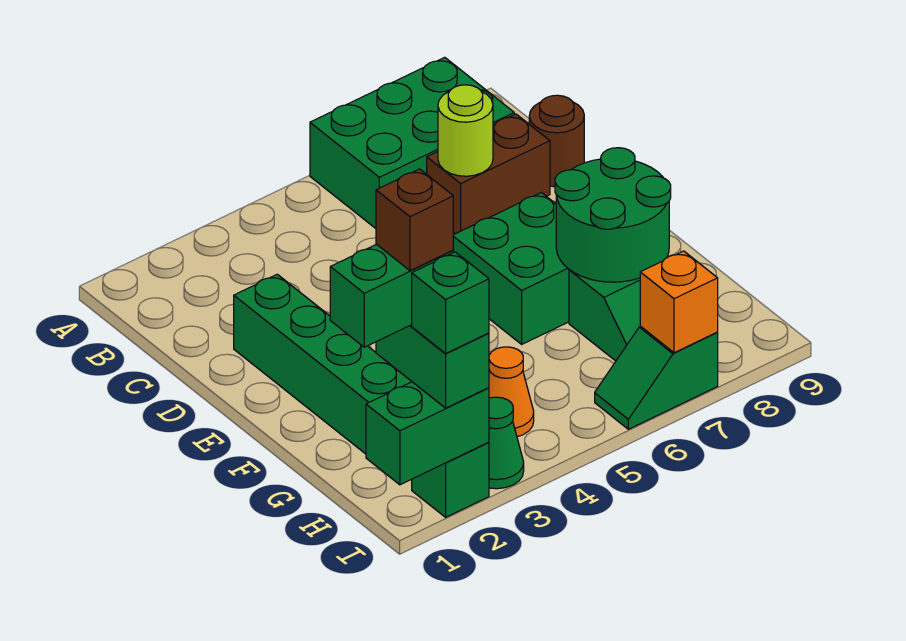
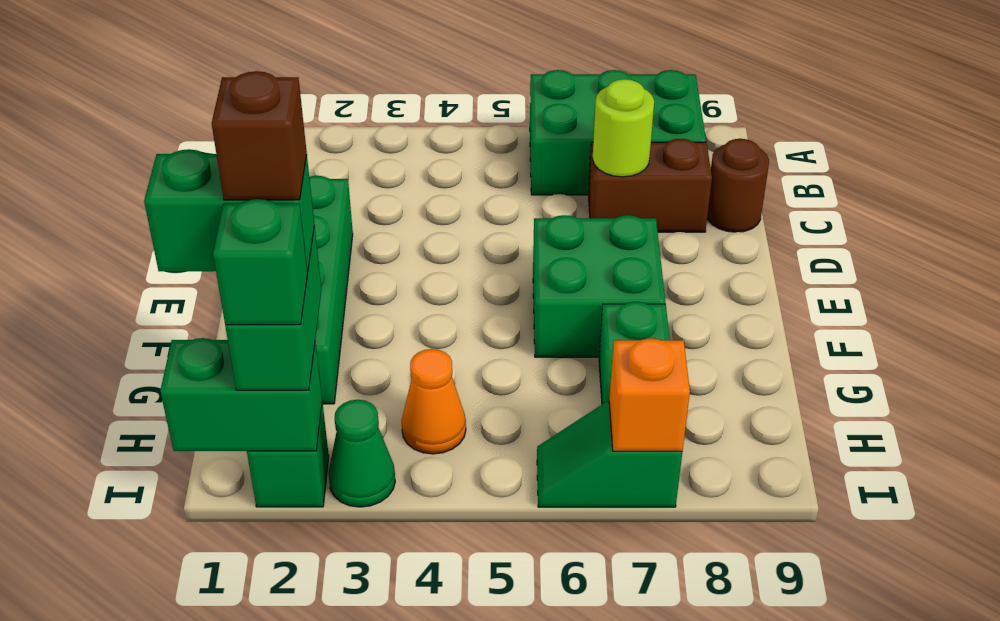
green round brick F7:G8 level 2 -> none

